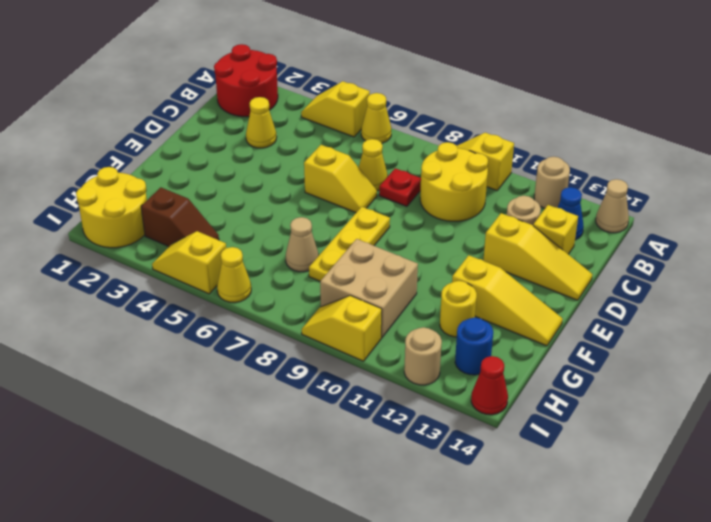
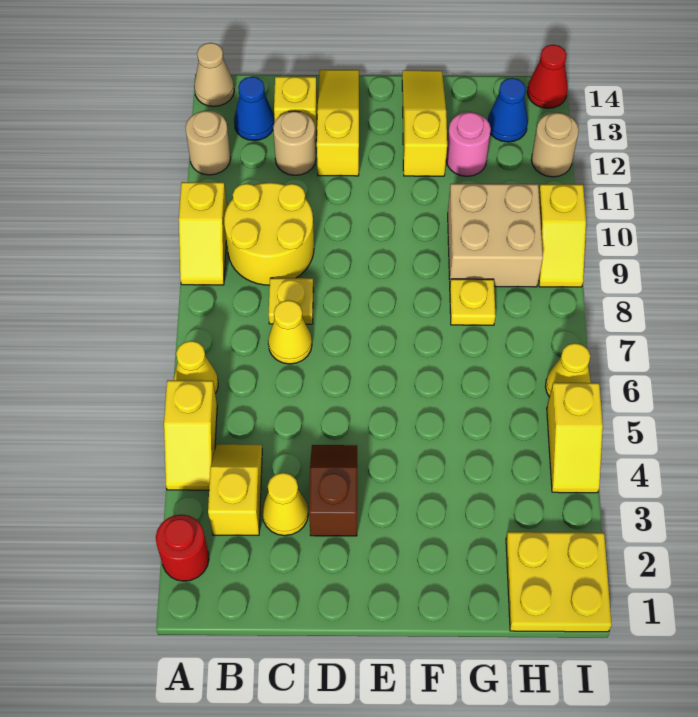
red round brick A1:B2 level 1 -> red round brick A2 level 1
red plate C8 level 1 -> yellow plate C8 level 1
yellow slope D6:D7 level 1 top 6 -> yellow slope B3:B4 level 1 top 3
yellow plate E8:G8 level 1 -> yellow plate G8 level 1
tan cone G7 level 1 -> none
yellow round brick G12 level 1 -> pink round brick G12 level 1
yellow round brick H1:I2 level 1 -> yellow plate H1:I2 level 1
brown slope H3:H4 level 1 top 3 -> brown slope D3:D4 level 1 top 3
blue round brick H13 level 1 -> blue cone H13 level 1

